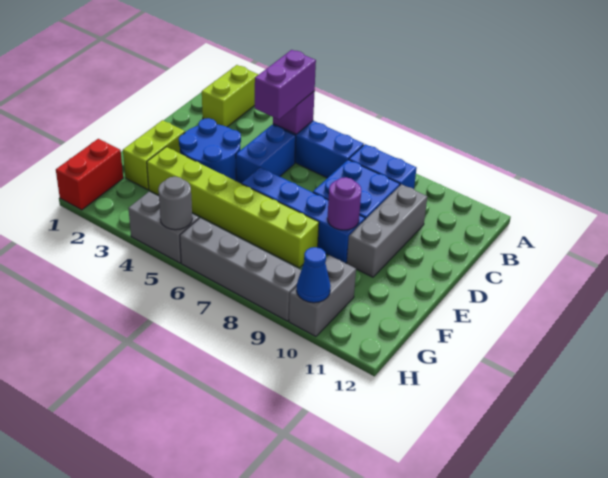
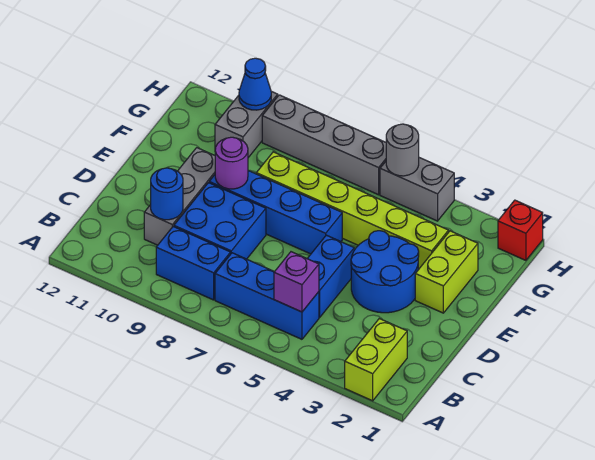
purple brick B5:C5 level 3 -> none
none -> blue round brick C10 level 2
red brick G1:H1 level 1 -> red brick H1 level 1

